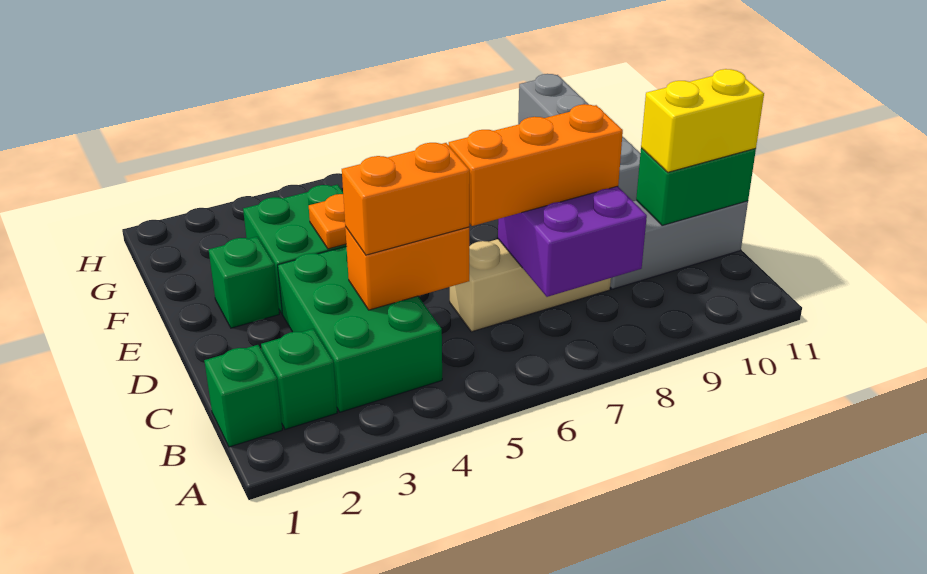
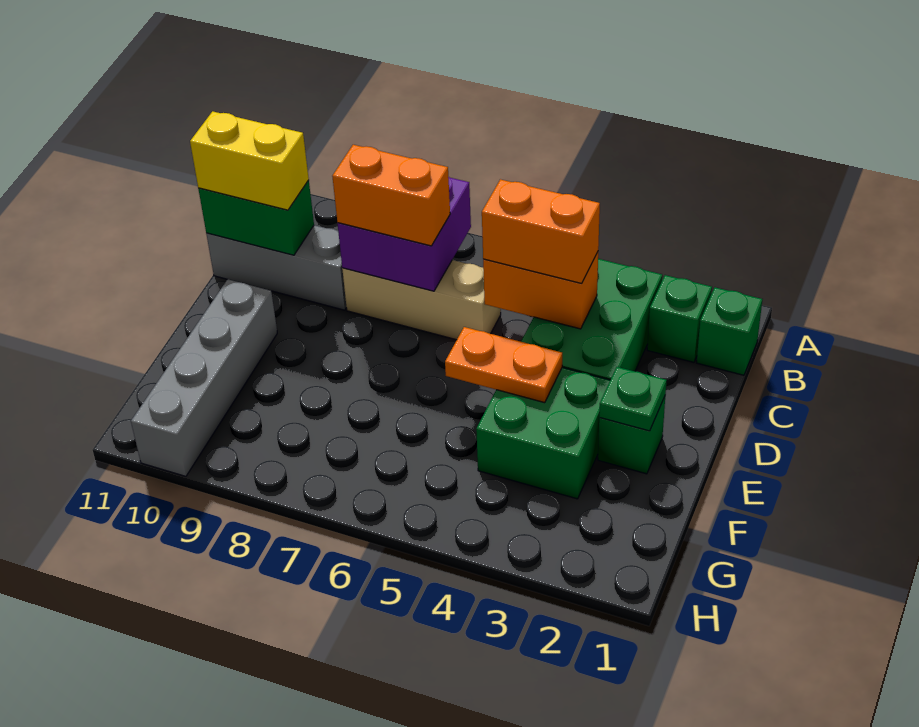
orange brick C6:C8 level 3 -> orange brick C7:C8 level 3
none -> green plate E2 level 2

